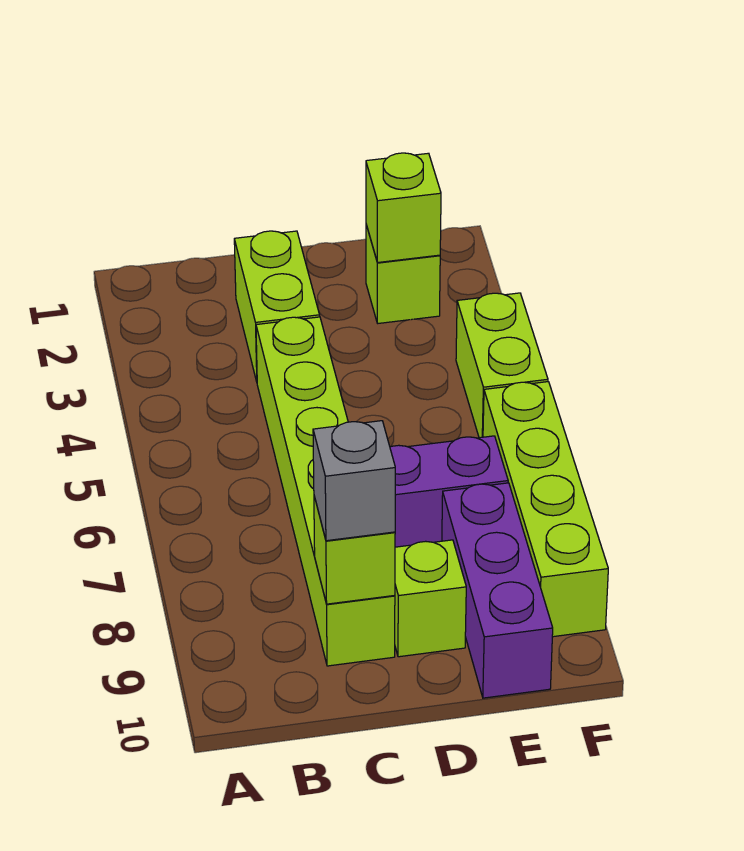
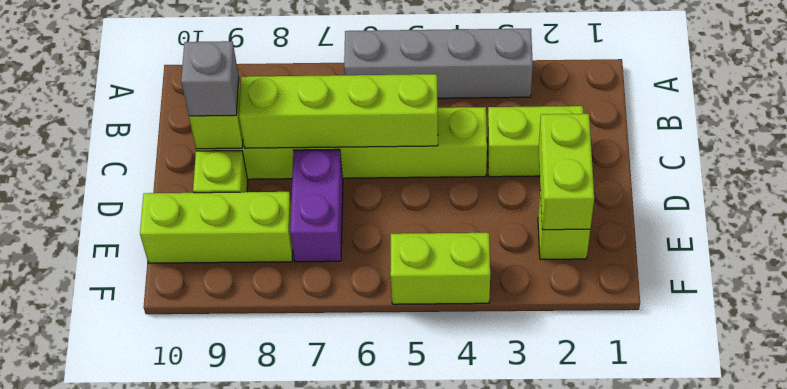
none -> grey brick A3:A6 level 1
lime brick E2 level 2 -> lime brick D2:E2 level 2
purple brick E8:E10 level 1 -> lime brick E8:E10 level 1
lime brick F6:F9 level 1 -> lime brick C5:C8 level 2

